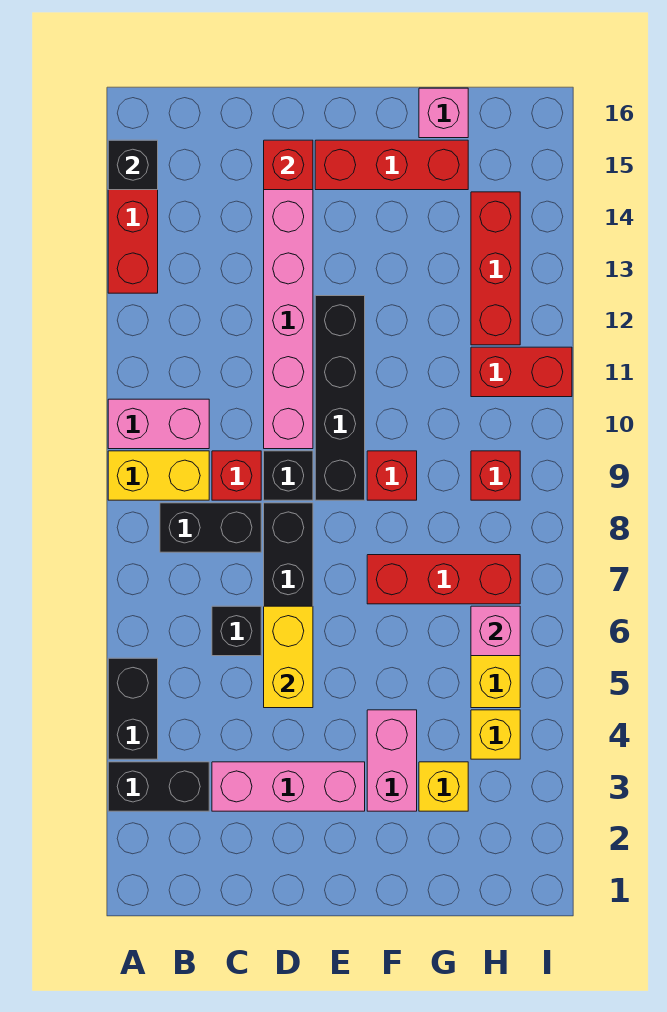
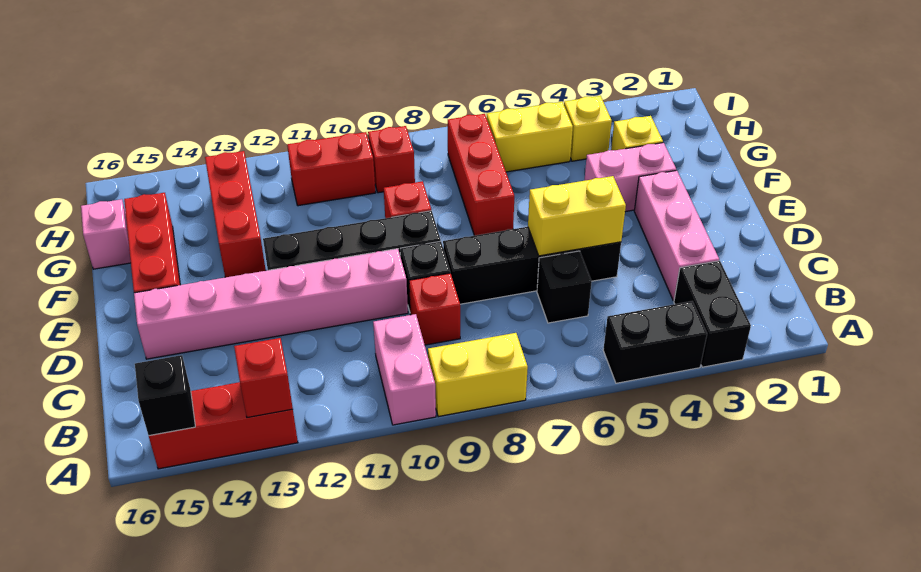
yellow brick A9:B9 level 1 -> yellow brick A8:A9 level 1
black brick B8:C8 level 1 -> none
red brick D15 level 2 -> red brick A13 level 2
pink brick H6 level 2 -> none
red brick H11:I11 level 1 -> red brick H10:H11 level 1
red brick H12:H14 level 1 -> red brick F13:H13 level 1

